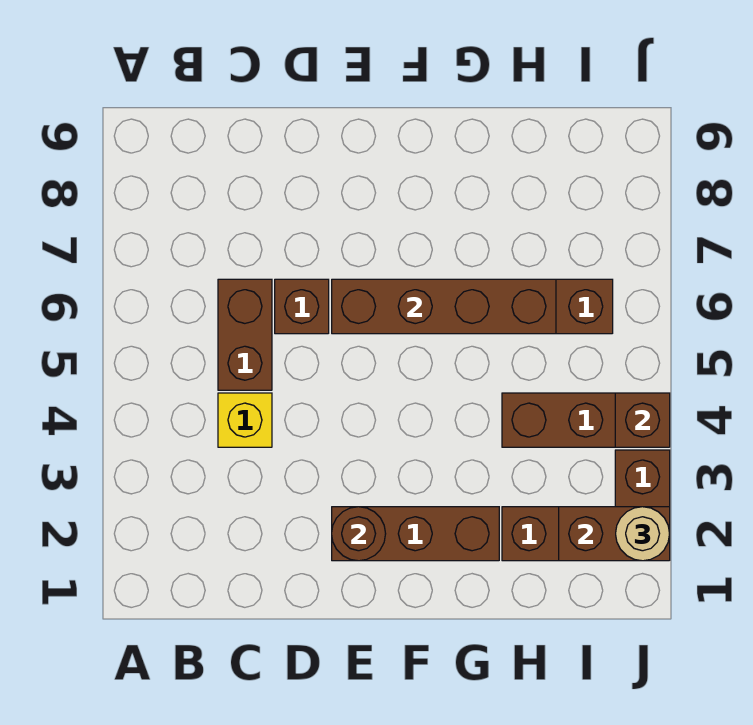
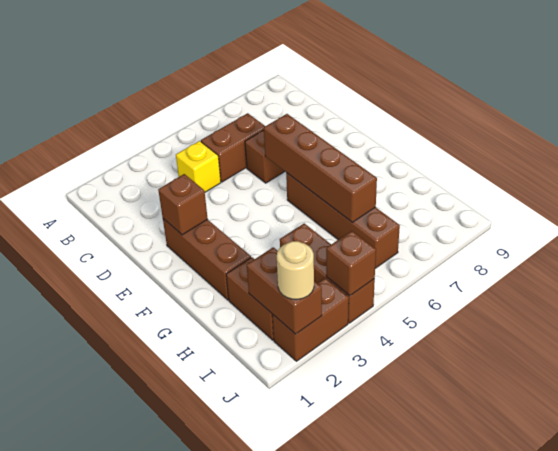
brown round brick E2 level 2 -> brown brick E2 level 2

